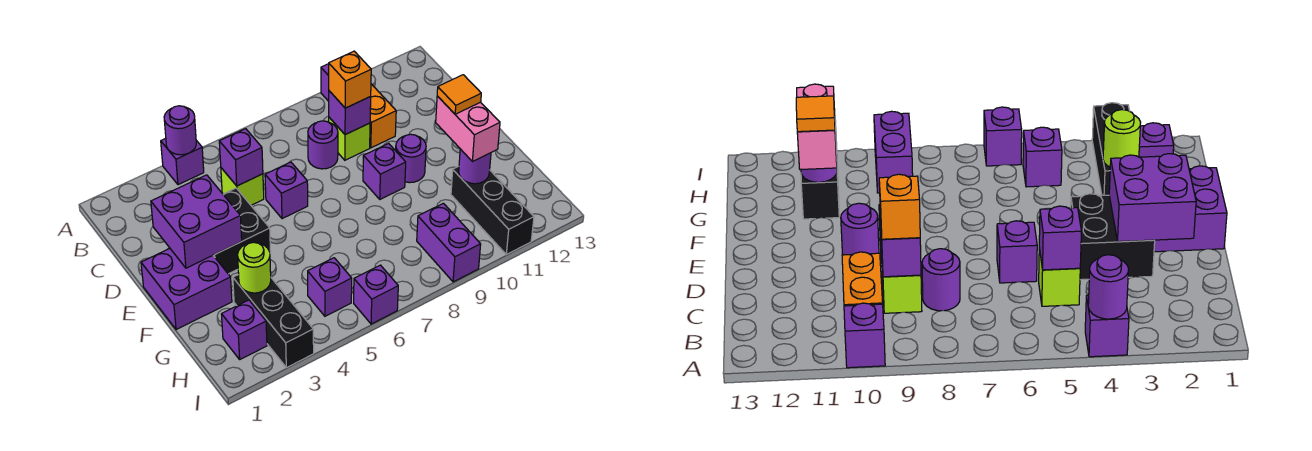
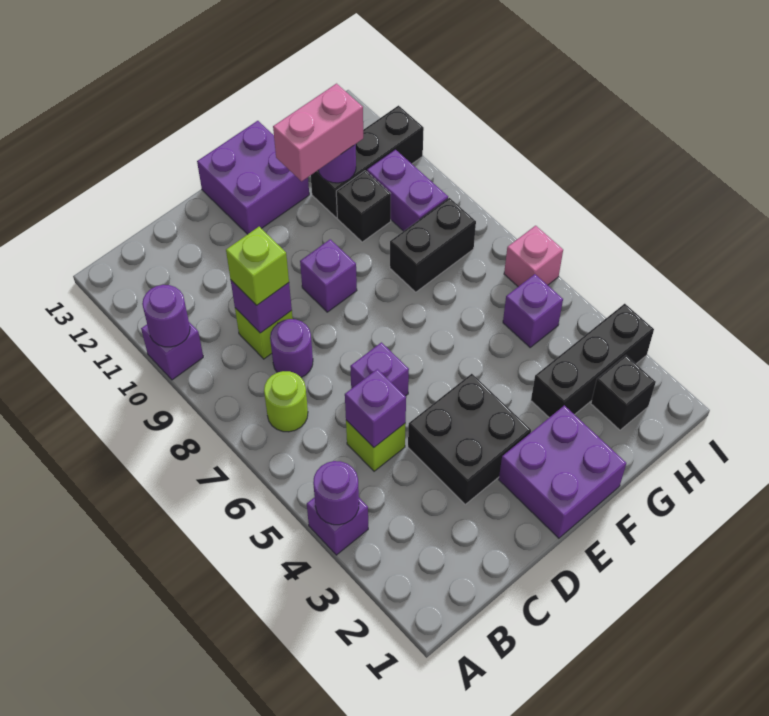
orange brick B10:C10 level 1 -> none
orange brick C9 level 3 -> lime brick C9 level 3
purple brick D2:E3 level 2 -> purple brick E12:F13 level 1
purple round brick E10 level 1 -> purple round brick A10 level 2
orange tile F11 level 4 -> none
lime round brick G3 level 2 -> lime round brick B7 level 1
none -> black brick G8:H8 level 1
none -> black brick G10 level 1
purple brick H2 level 1 -> black brick H2 level 1
purple brick H9:I9 level 1 -> purple brick H9:H10 level 1
purple brick I6 level 1 -> pink brick I6 level 1

